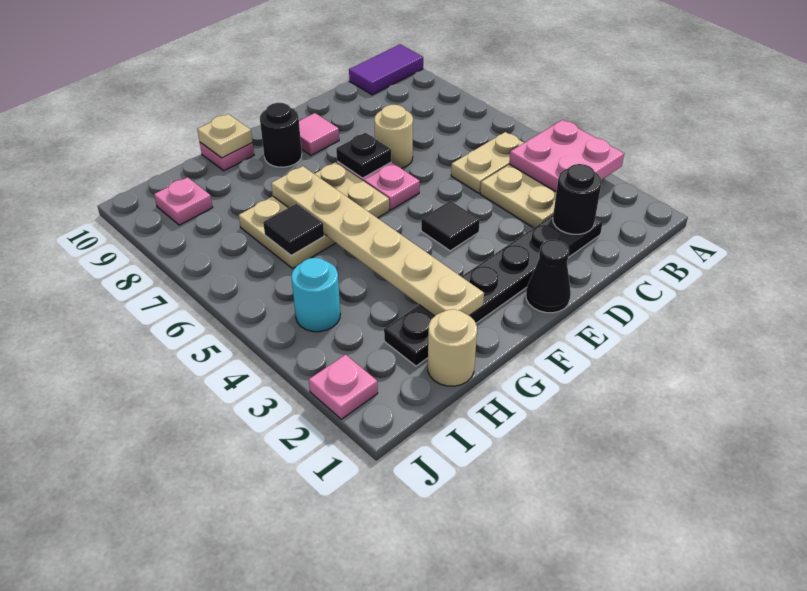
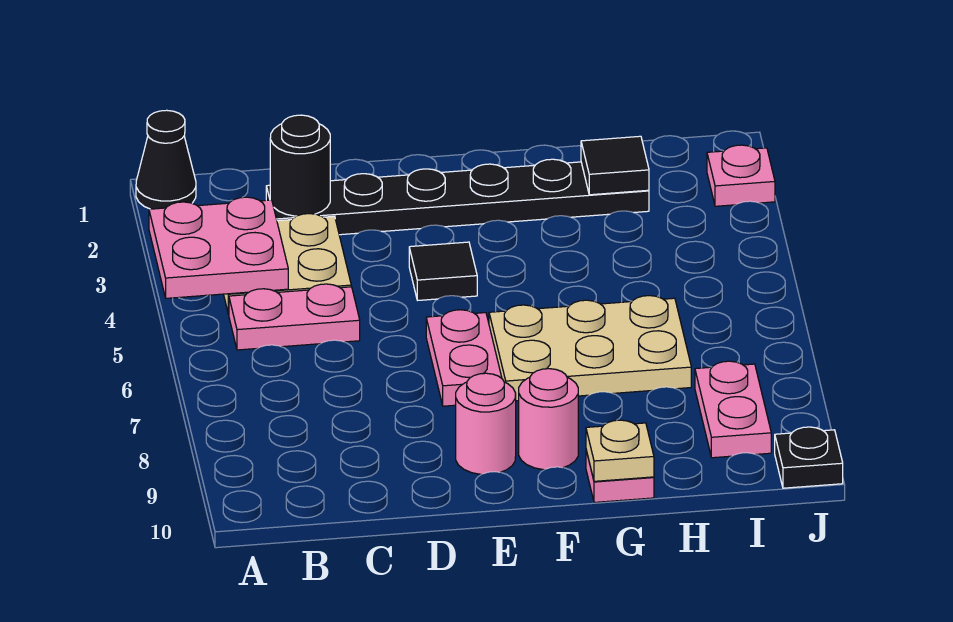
purple tile A10:B10 level 1 -> none
tan plate B5:C5 level 1 -> pink plate B5:C5 level 1
tan round brick D7 level 1 -> none
black cone E1 level 1 -> black cone A1 level 1
black plate E7 level 2 -> black plate J10 level 1
pink tile E9 level 1 -> pink round brick E9 level 1
black round brick F9 level 1 -> pink round brick F9 level 1
tan plate G2:G7 level 2 -> none
tan round brick H1 level 1 -> none
black tile H6 level 2 -> black tile H2 level 2
cyan round brick I4 level 1 -> none
pink plate I9 level 1 -> pink plate I8:I9 level 1

